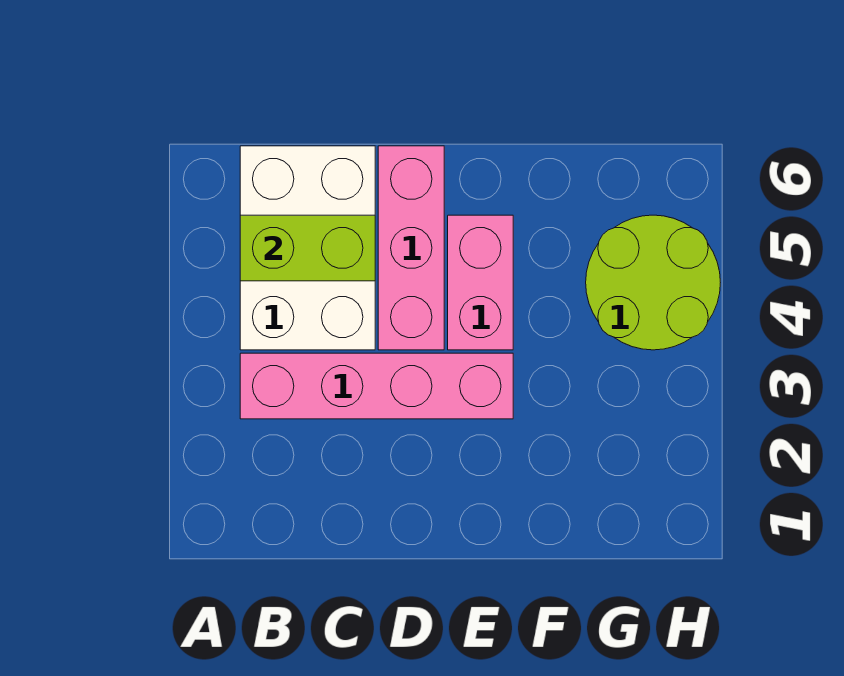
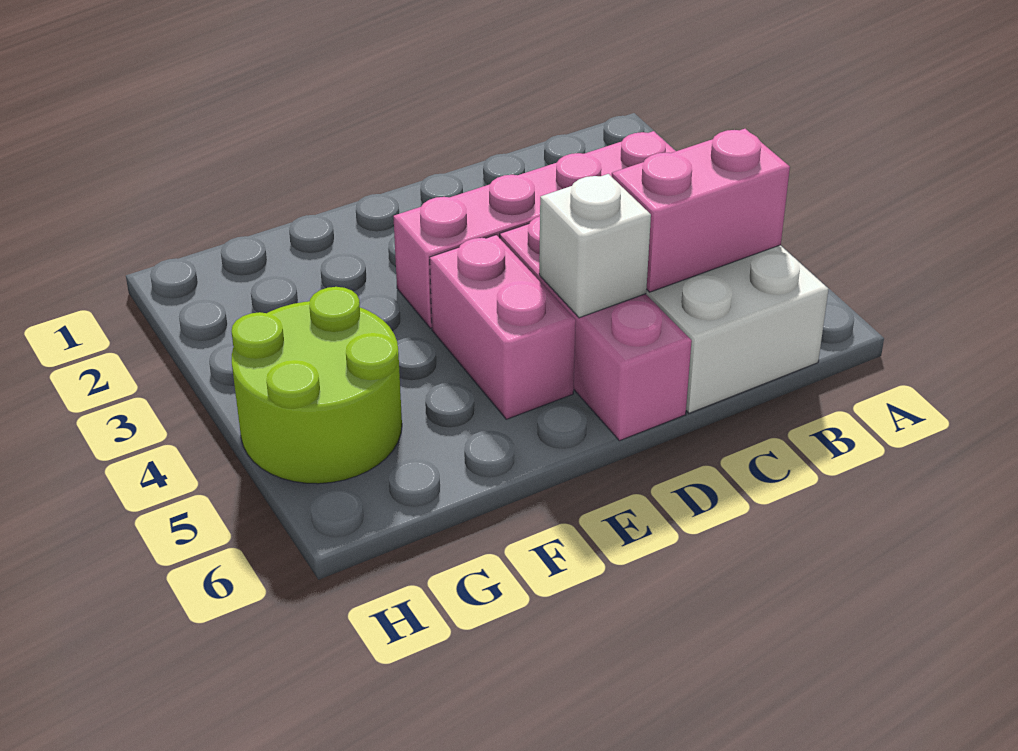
lime brick B5:C5 level 2 -> pink brick B5:C5 level 2
none -> white brick D5 level 2

